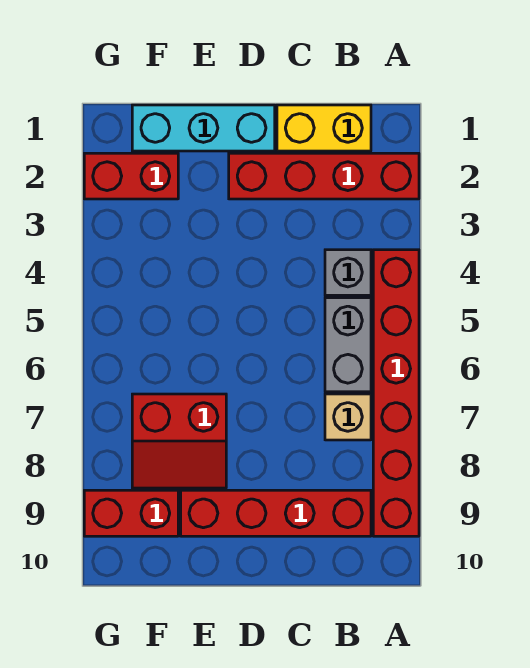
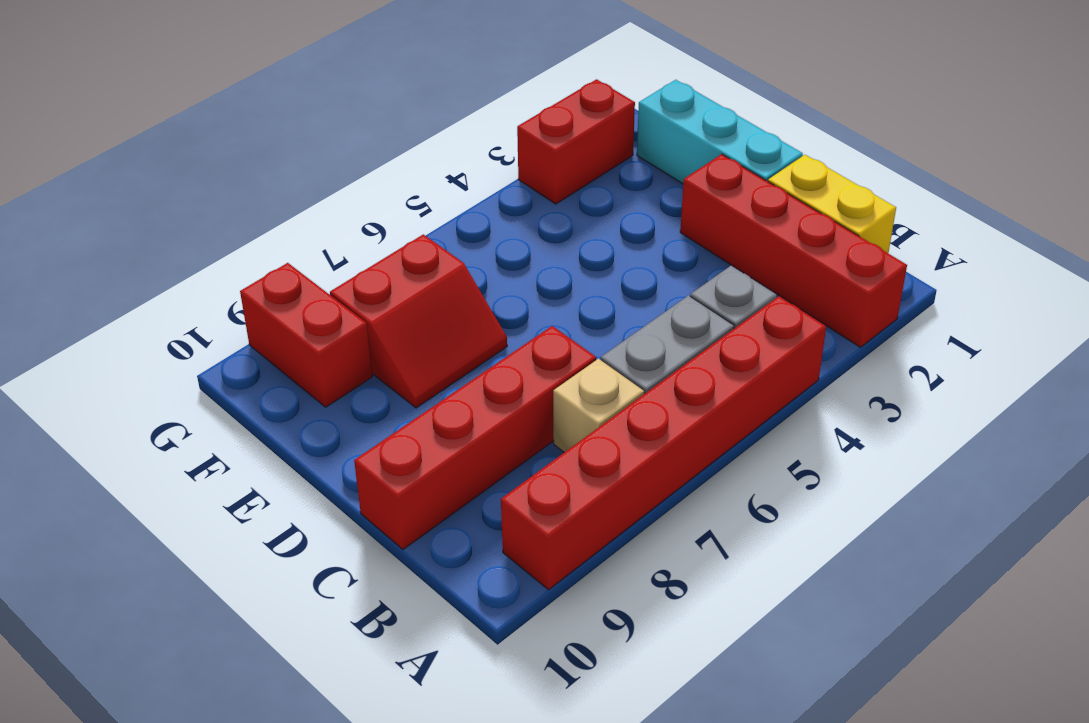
red brick B9:E9 level 1 -> red brick C7:C10 level 1
red slope E7:F8 level 1 top 7 -> red slope E7:F8 level 1 top F
red brick F2:G2 level 1 -> red brick G2:G3 level 1

